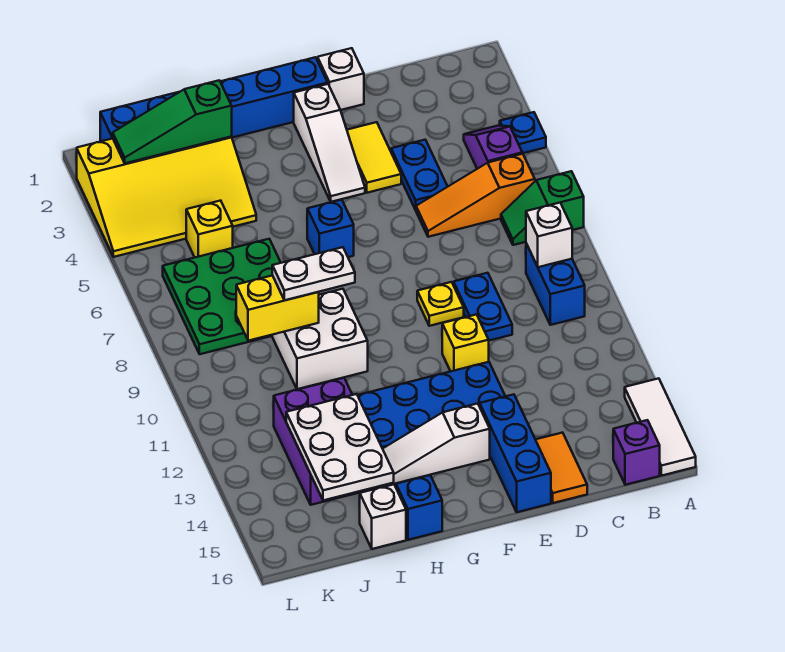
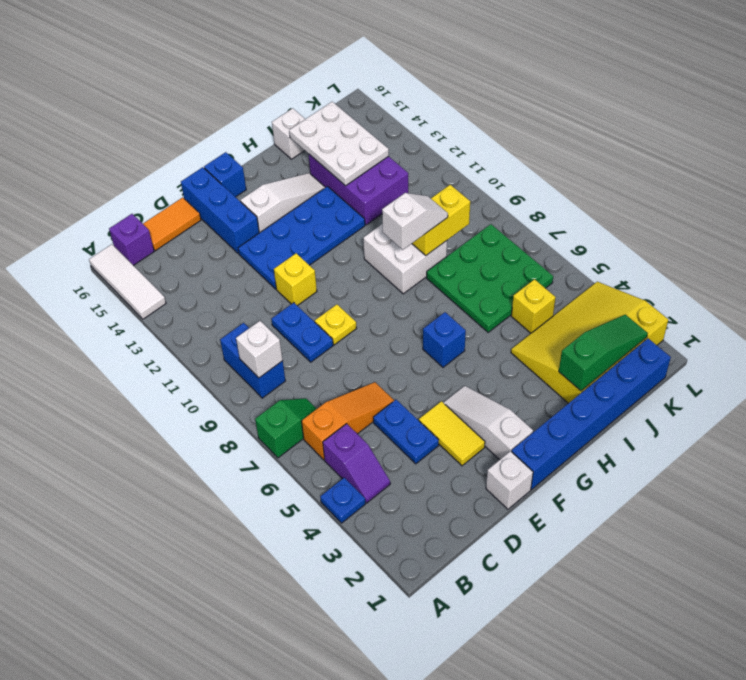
orange tile D15:D16 level 1 -> orange tile C16:D16 level 1
white plate H9:I9 level 3 -> white slope H9:I9 level 3 top H
blue brick H16 level 1 -> blue brick F16 level 1

